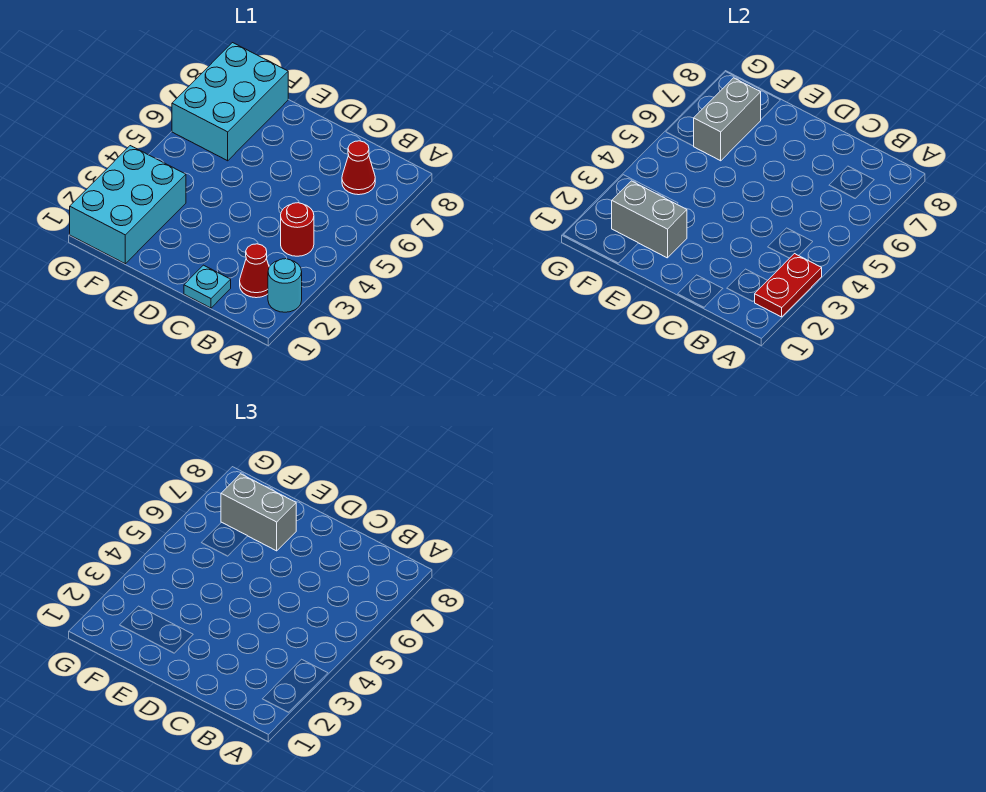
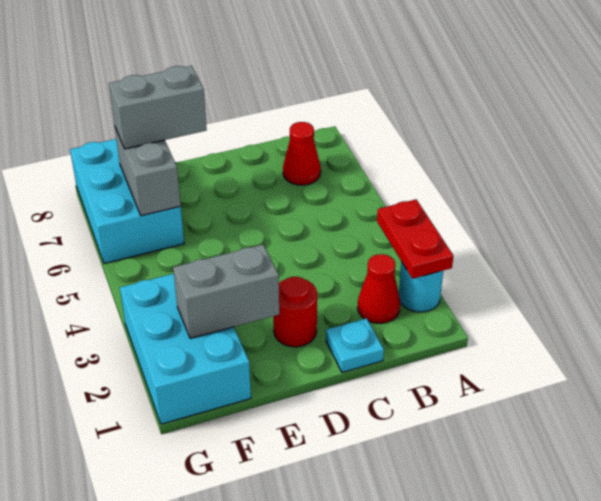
red round brick B4 level 1 -> red round brick D2 level 1

